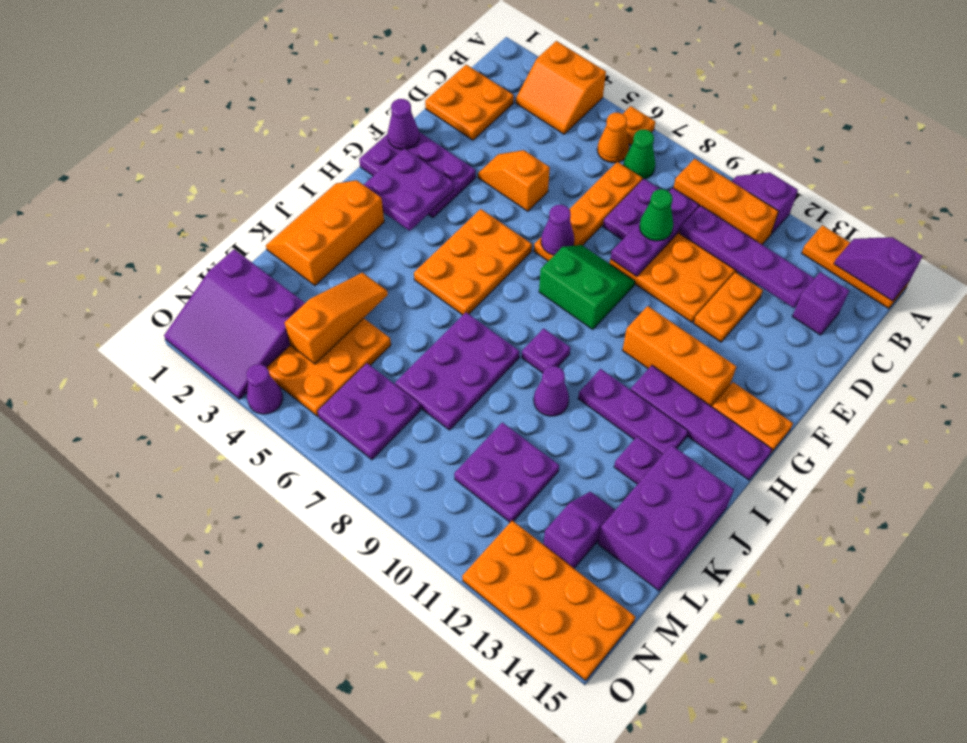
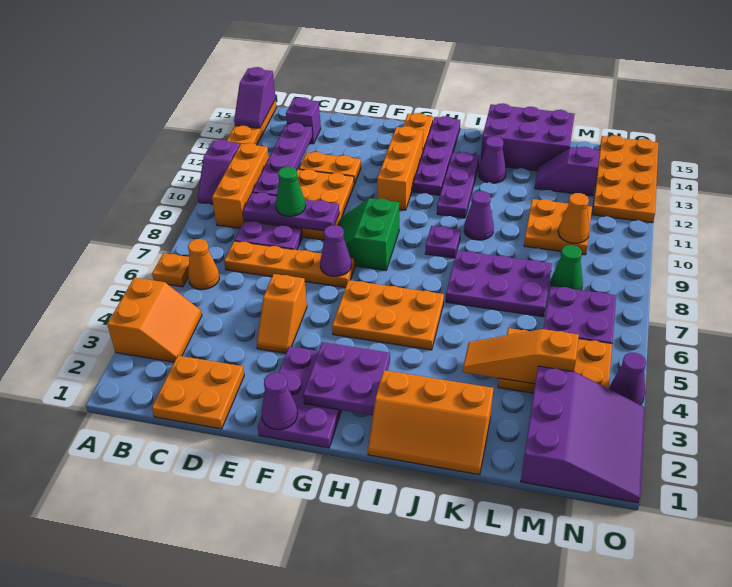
green cone B7 level 1 -> green cone M8 level 1
purple plate J13 level 1 -> purple cone J13 level 1
purple plate L10:M11 level 1 -> orange plate L10:M11 level 1
none -> orange cone M10 level 2

